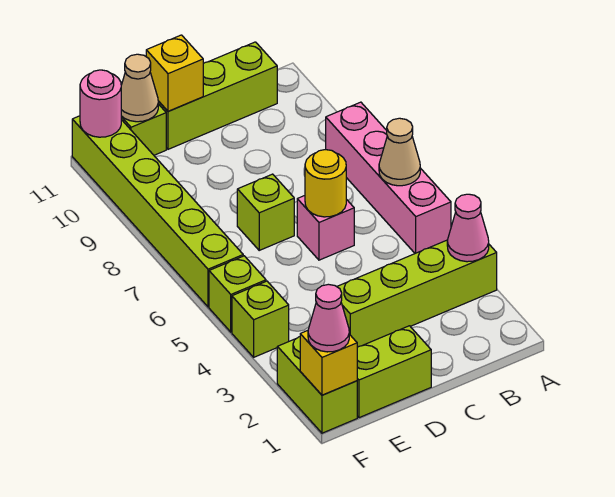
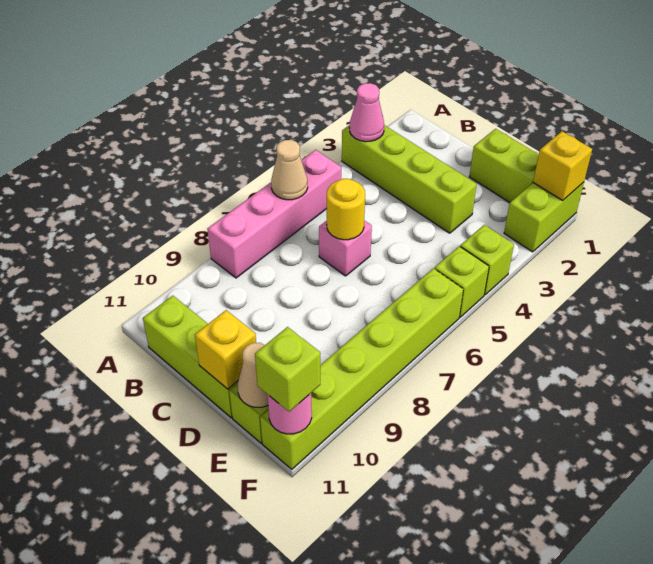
lime brick D7 level 1 -> lime brick F11 level 3
pink cone F1 level 3 -> none

